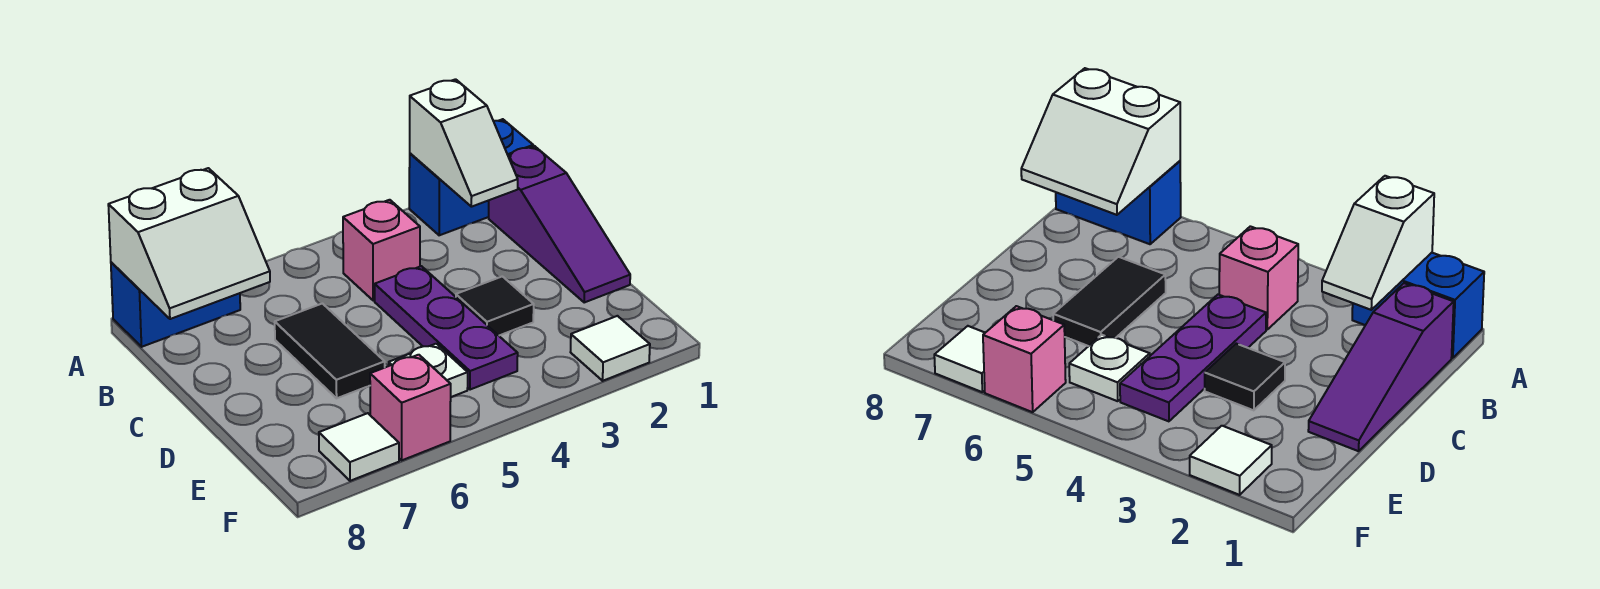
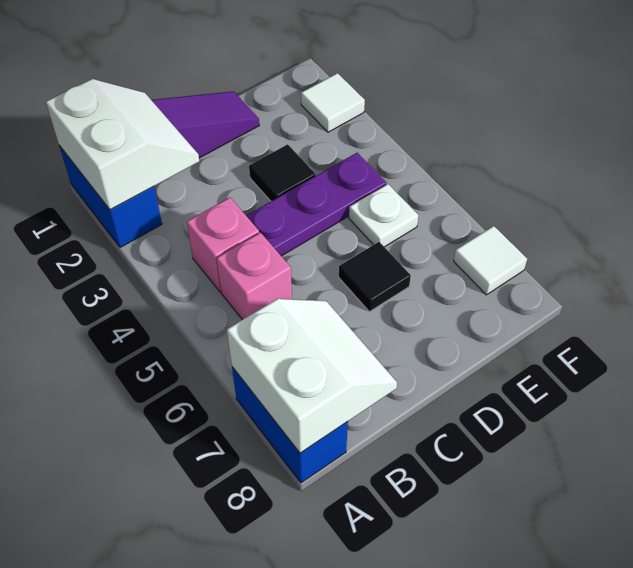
white slope A2:B2 level 2 top A -> white slope A1:B2 level 2 top A
black tile C6:D6 level 1 -> black tile D6 level 1
pink brick F6 level 1 -> pink brick B5 level 1

